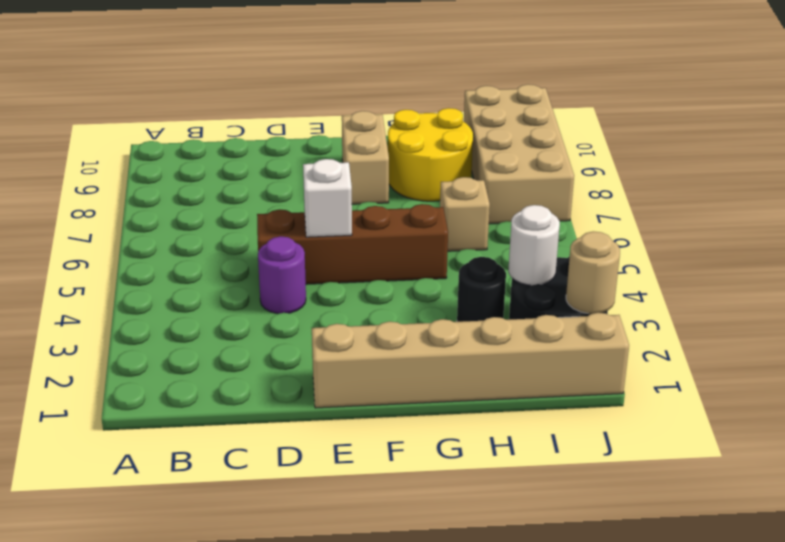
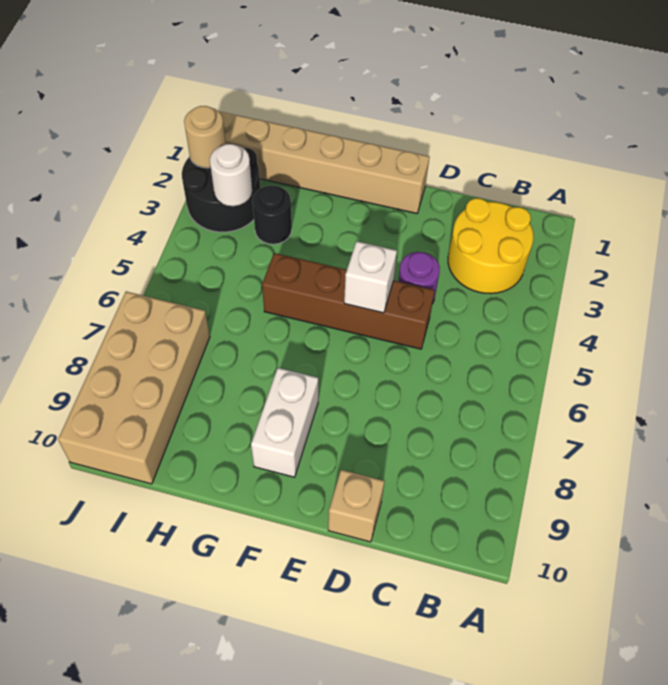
tan brick F8:F9 level 1 -> white brick F8:F9 level 1
yellow round brick G8:H9 level 1 -> yellow round brick B2:C3 level 1
tan brick H6 level 1 -> tan brick D10 level 1

